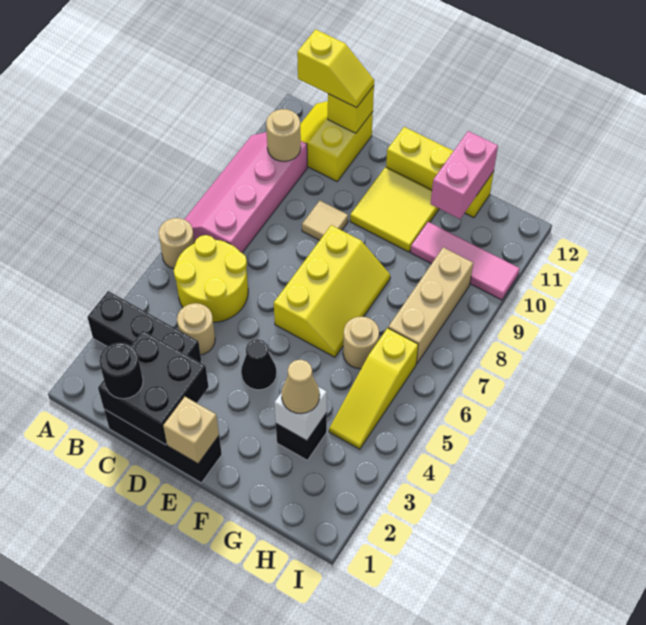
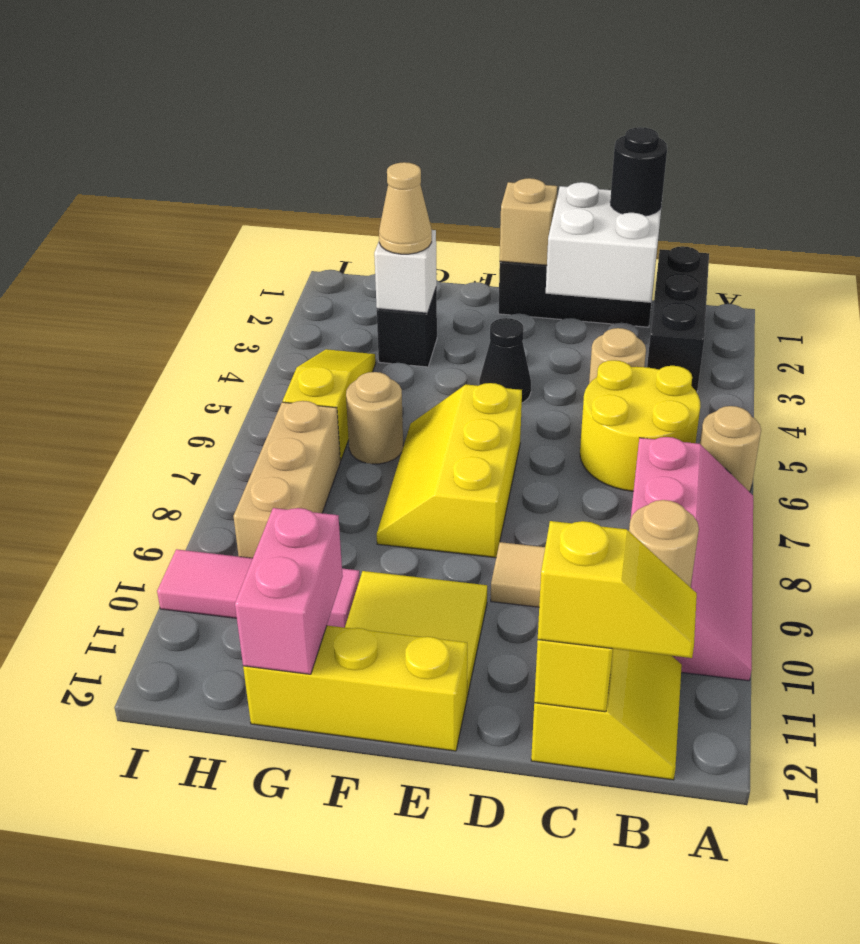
black brick A3:C3 level 1 -> black brick B1:B3 level 1
yellow slope B12:C12 level 3 top B -> yellow slope B12:C12 level 3 top C
black brick C1:D2 level 2 -> white brick C1:D2 level 2

